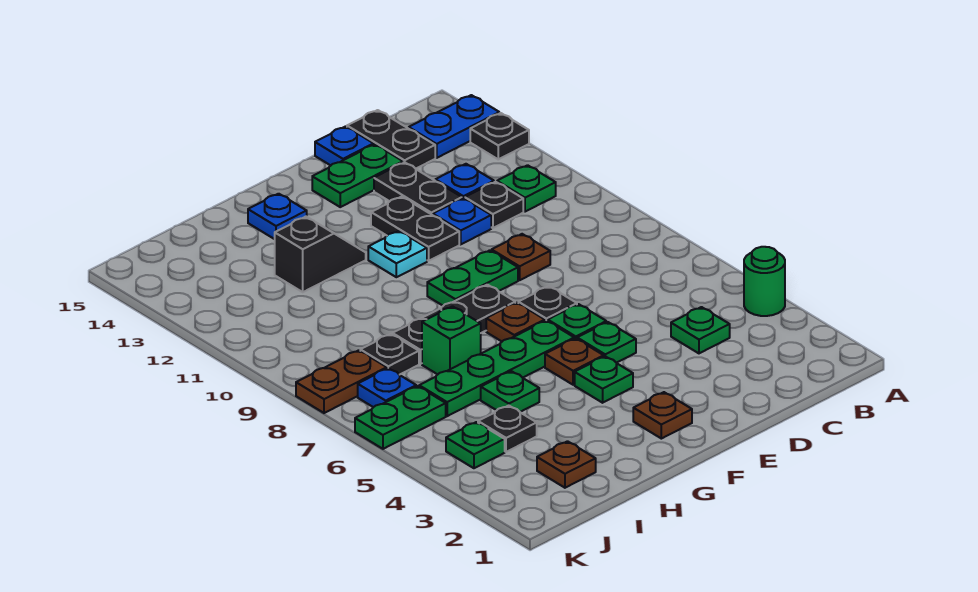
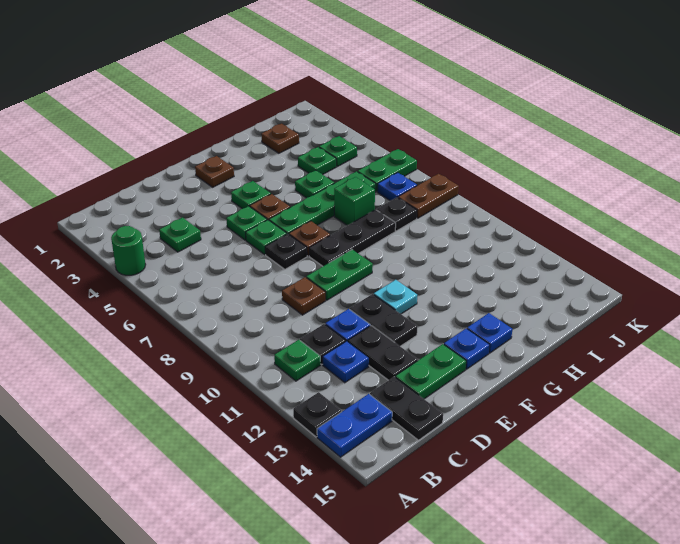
blue plate D15 level 1 -> blue plate F14 level 1
black slope G12:H12 level 1 top H -> none
black plate I4 level 1 -> green plate I4 level 1

